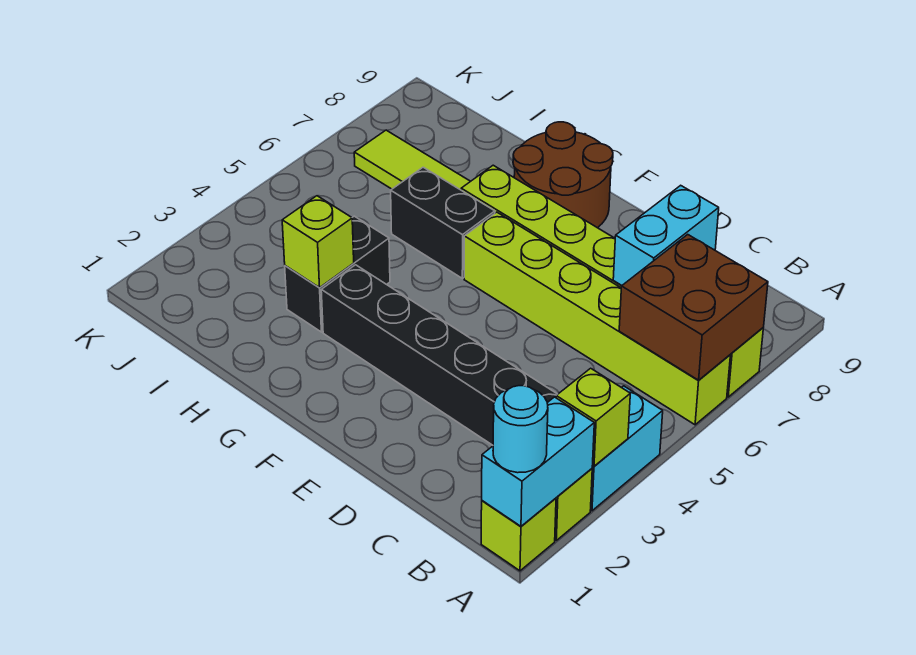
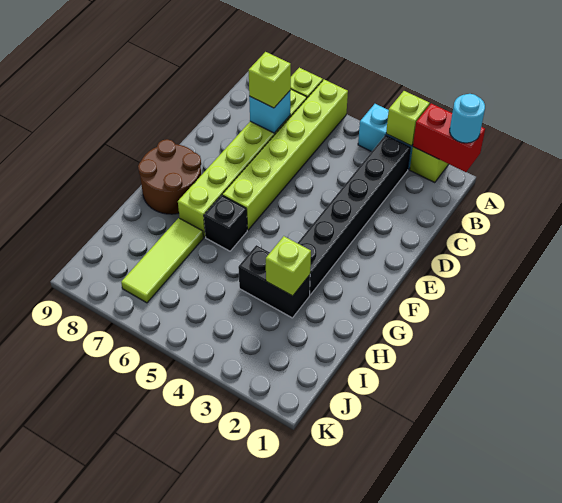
lime brick A1 level 1 -> lime brick C7 level 3
cyan brick A1:A2 level 2 -> red brick A1:A2 level 2
brown brick A6:B7 level 2 -> none
cyan brick C7:C8 level 2 -> cyan brick C7 level 2
black brick G6:H6 level 1 -> black brick G6 level 1

